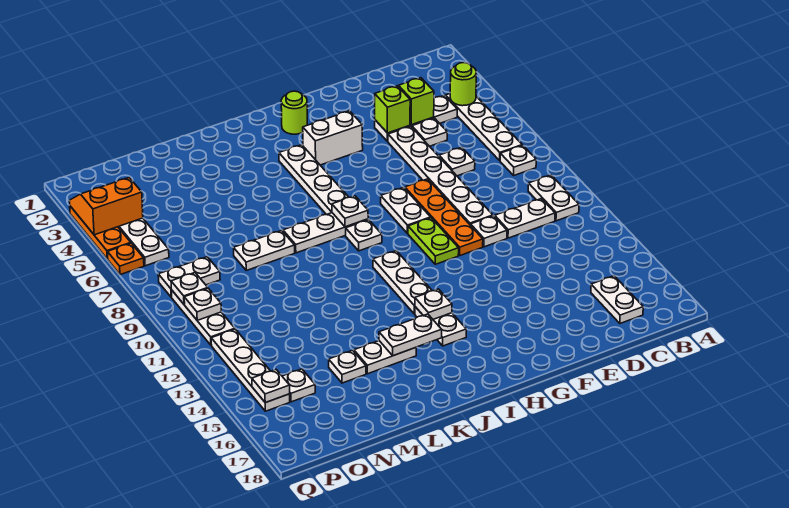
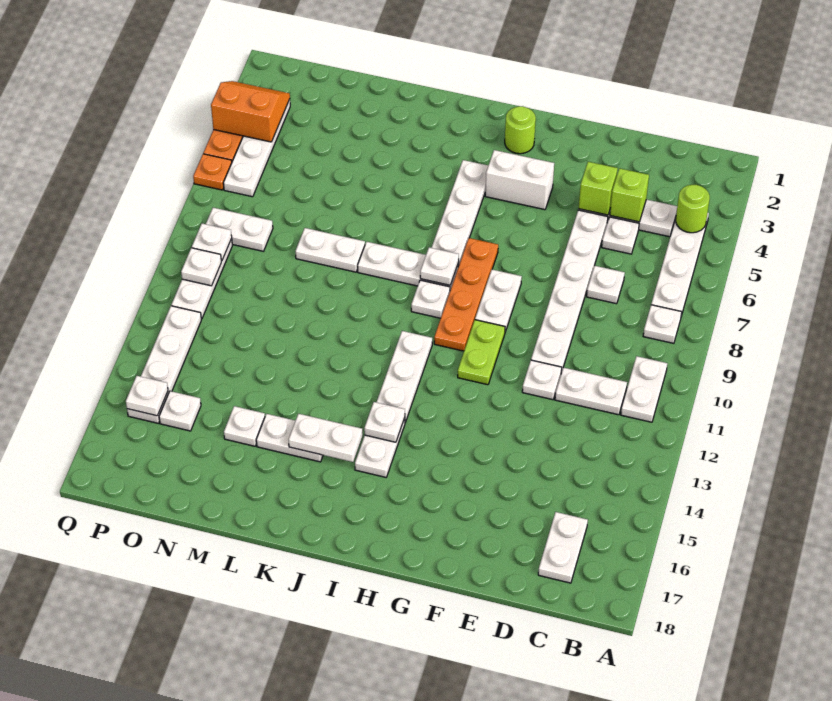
orange plate F8:F11 level 1 -> orange plate H7:H10 level 1

